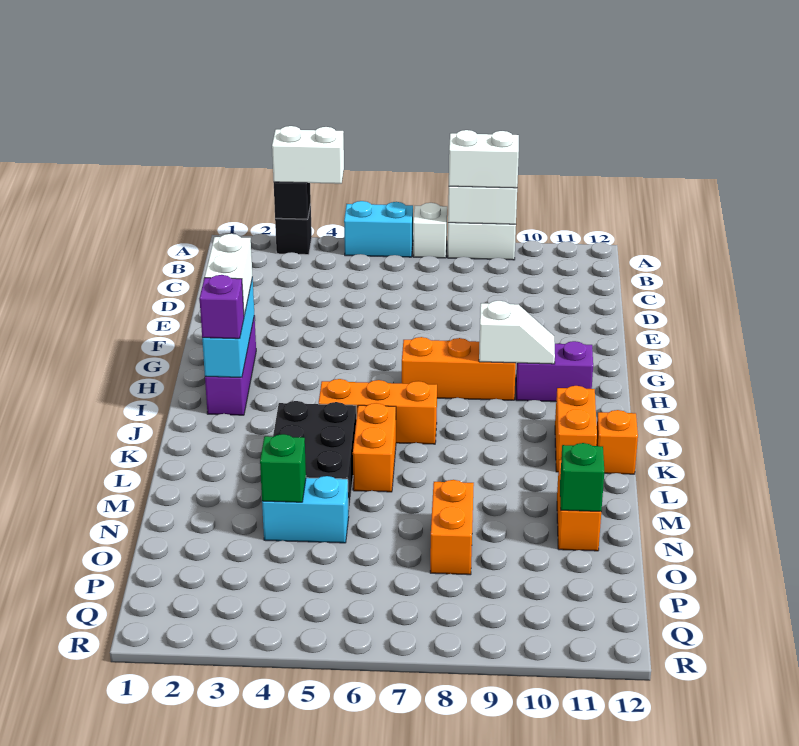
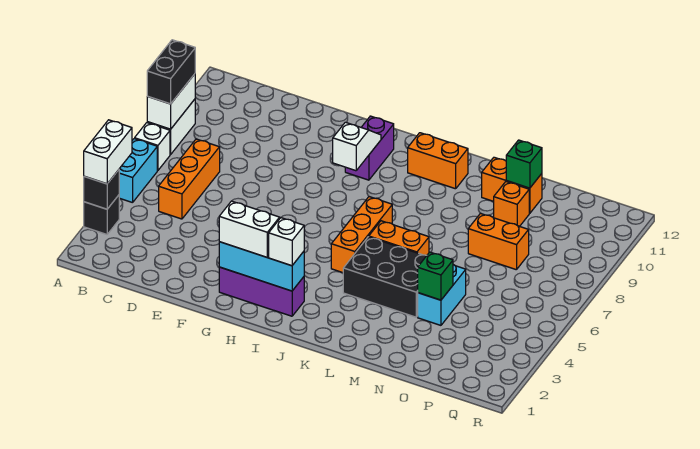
white brick A8:A9 level 3 -> black brick A8:A9 level 3
orange brick H7:H9 level 1 -> orange brick C5:C7 level 1
purple brick I2 level 3 -> white brick I2 level 3
orange brick K12 level 1 -> orange brick N10 level 1

